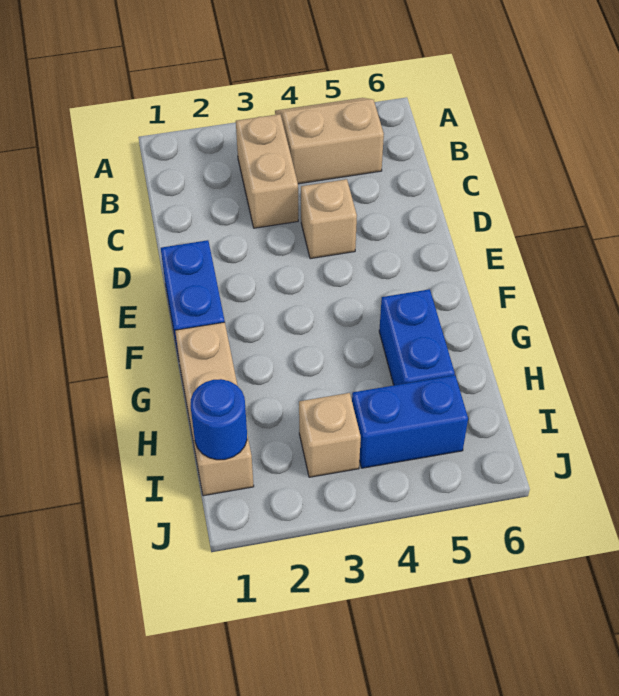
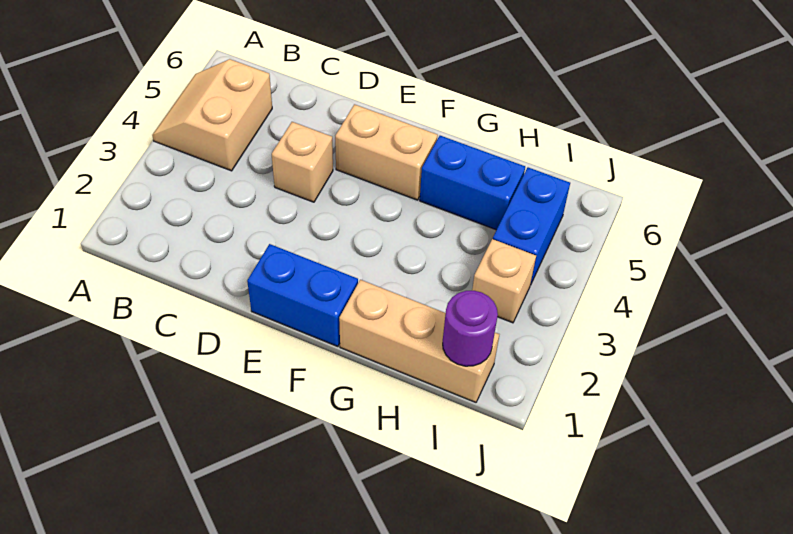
tan brick B3:C3 level 1 -> tan brick E5:F5 level 1
blue round brick I1 level 2 -> purple round brick I1 level 2

